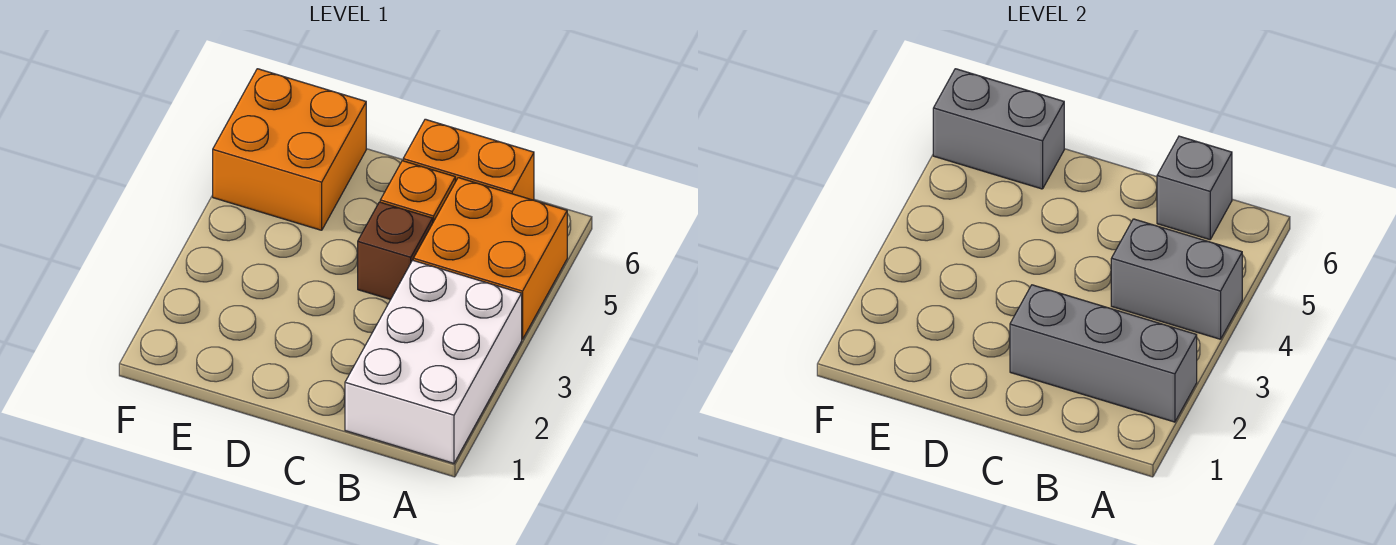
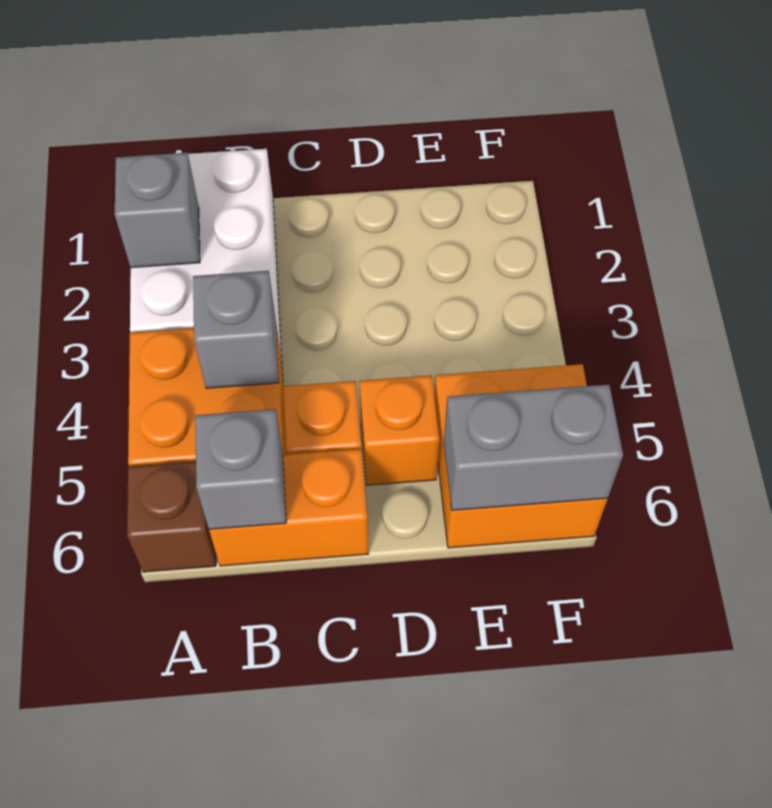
grey brick A2:C2 level 2 -> grey brick A2 level 2
grey brick A4:B4 level 2 -> grey brick B4 level 2
brown brick C4 level 1 -> brown brick A6 level 1
none -> orange brick D5 level 1

